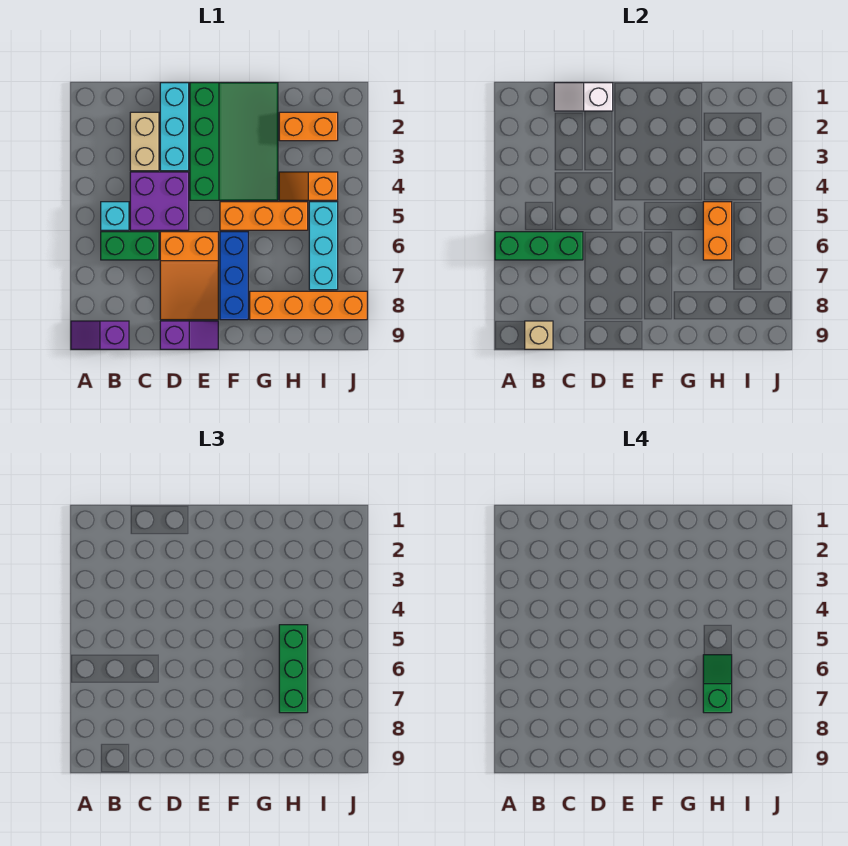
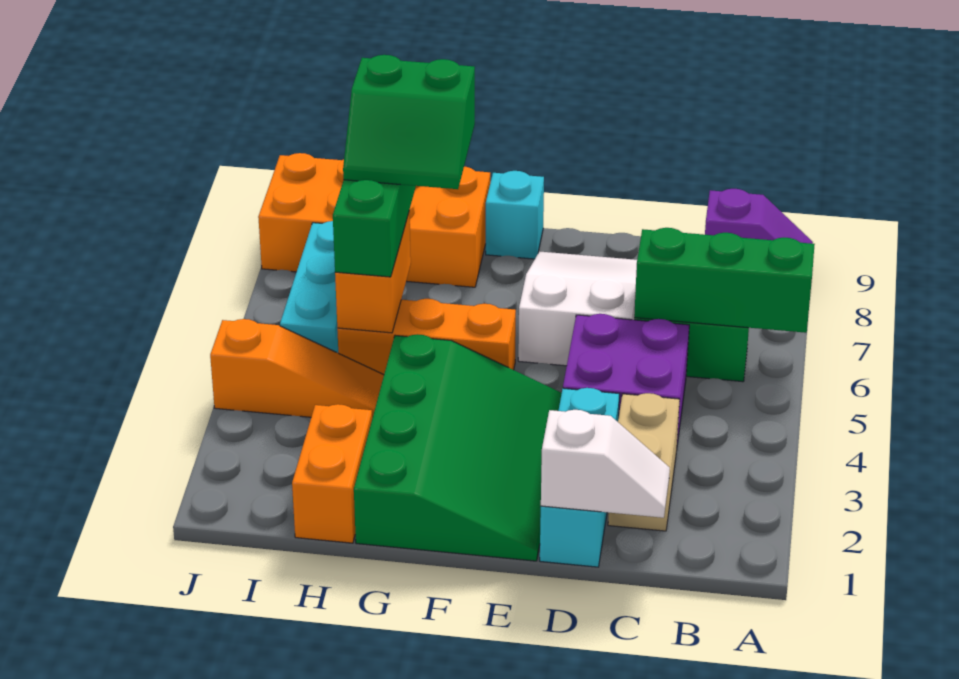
cyan brick B5 level 1 -> cyan brick F9 level 1
tan brick B9 level 2 -> none
orange slope D6:E8 level 1 top 6 -> white slope D6:E8 level 1 top 6
purple slope D9:E9 level 1 top D -> none
green slope E1:G4 level 1 top E -> green slope E1:G4 level 1 top G
blue brick F6:F8 level 1 -> none
orange brick G8:J8 level 1 -> orange brick G8:J9 level 1
orange brick H2:I2 level 1 -> orange brick H1:H2 level 1
orange slope H4:I4 level 1 top I -> orange slope H4:J4 level 1 top J
green slope H6:H7 level 4 top 7 -> green slope G6:H7 level 4 top 7

